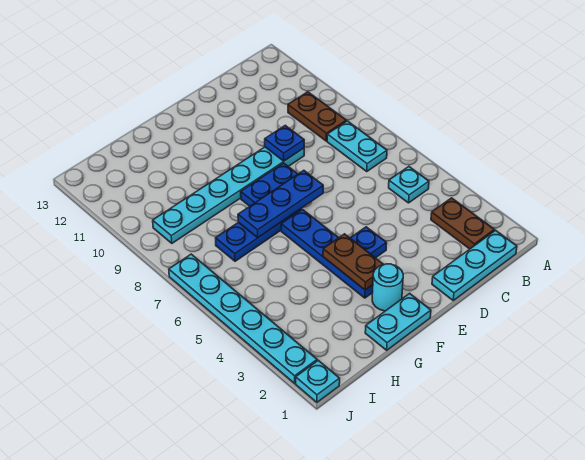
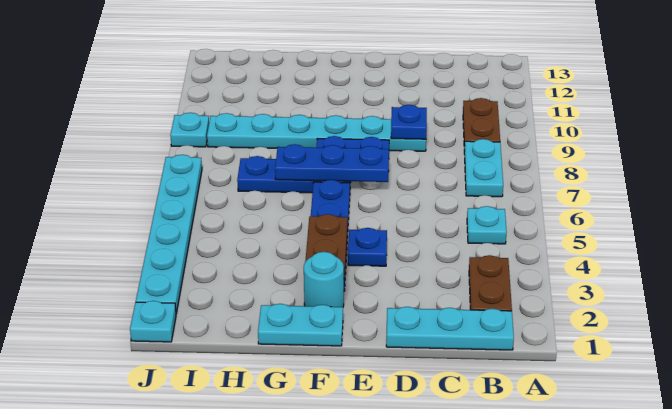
none -> cyan plate J9 level 1

